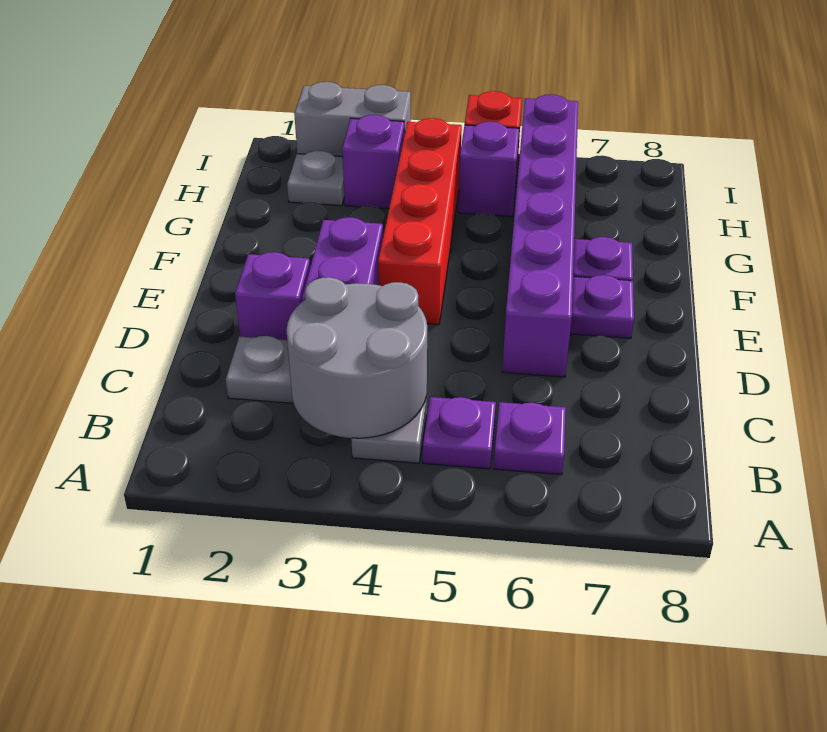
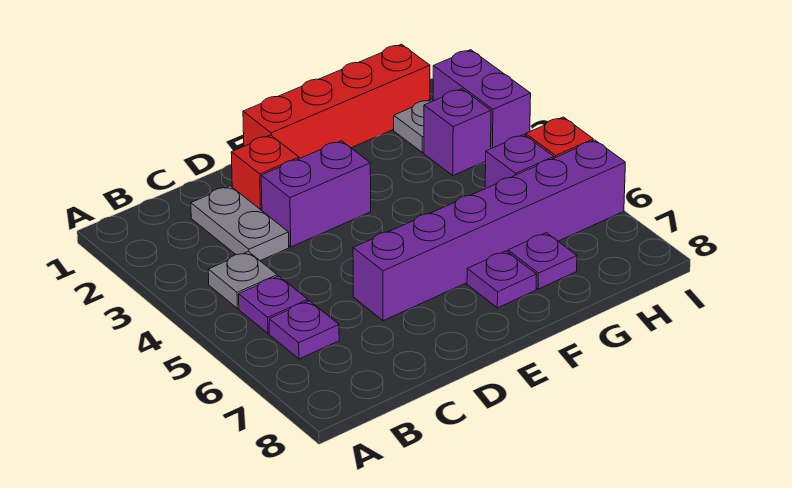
grey round brick B3:C4 level 2 -> none
purple brick D2 level 1 -> red brick D2 level 1
red brick E4:H4 level 1 -> red brick E1:H1 level 1
purple plate E7 level 1 -> purple plate G7 level 1
grey brick I2:I3 level 1 -> purple brick I2:I3 level 1

